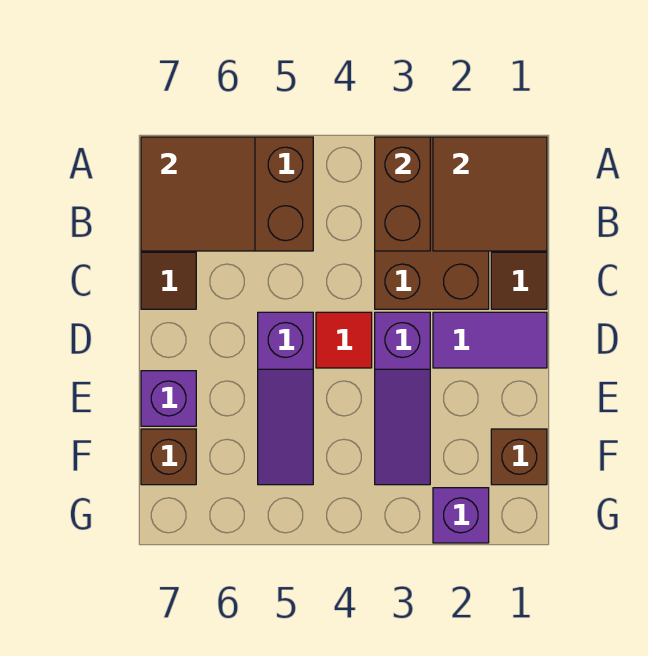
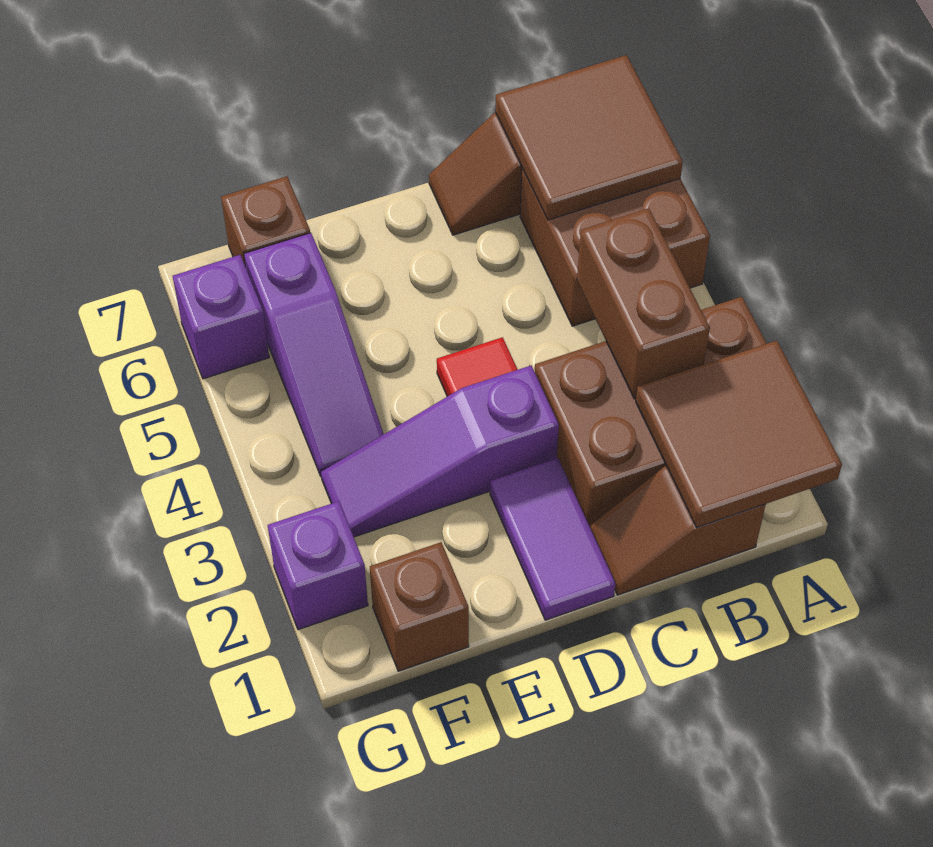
brown brick A3:B3 level 2 -> brown brick B3:B4 level 2
purple slope D5:F5 level 1 top D -> purple slope F4:F6 level 1 top 6
purple brick E7 level 1 -> purple brick G6 level 1

